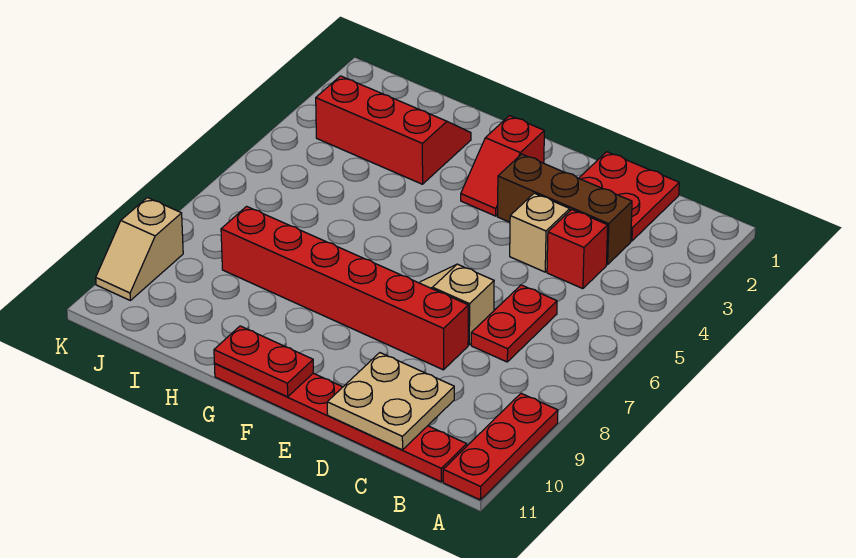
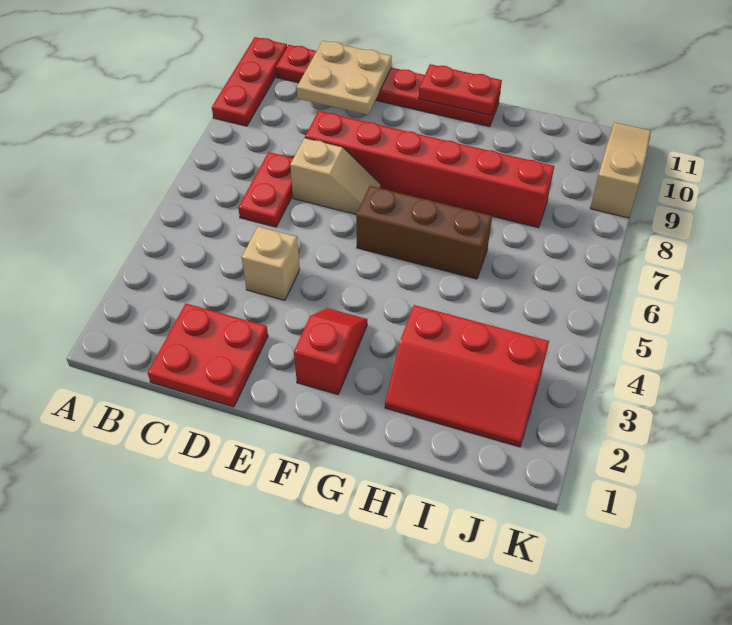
brown brick C3:E3 level 1 -> brown brick F6:H6 level 1
red brick C4 level 1 -> none
tan slope K9:K10 level 1 top 9 -> tan slope K9:K11 level 1 top 9

